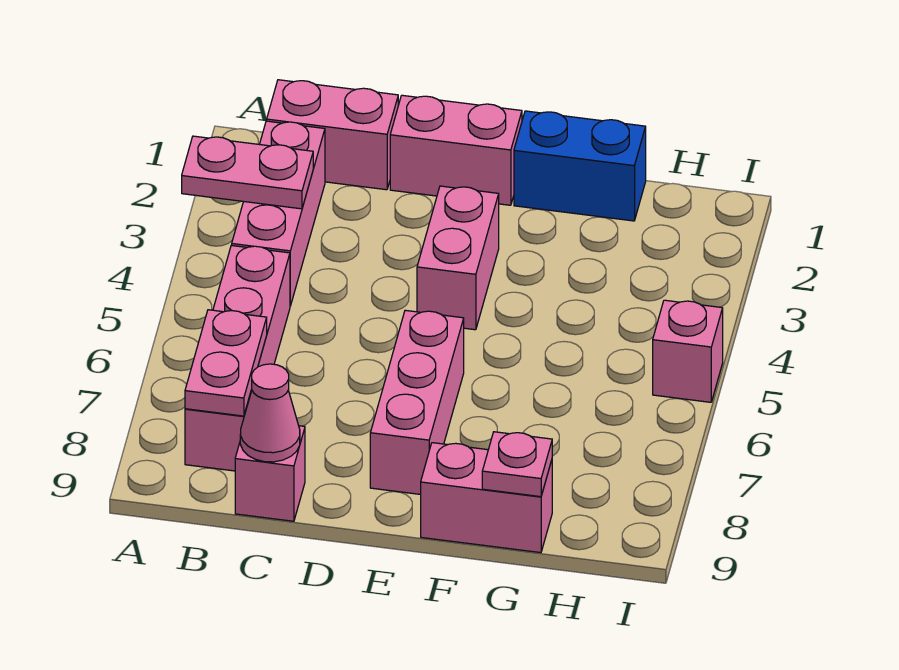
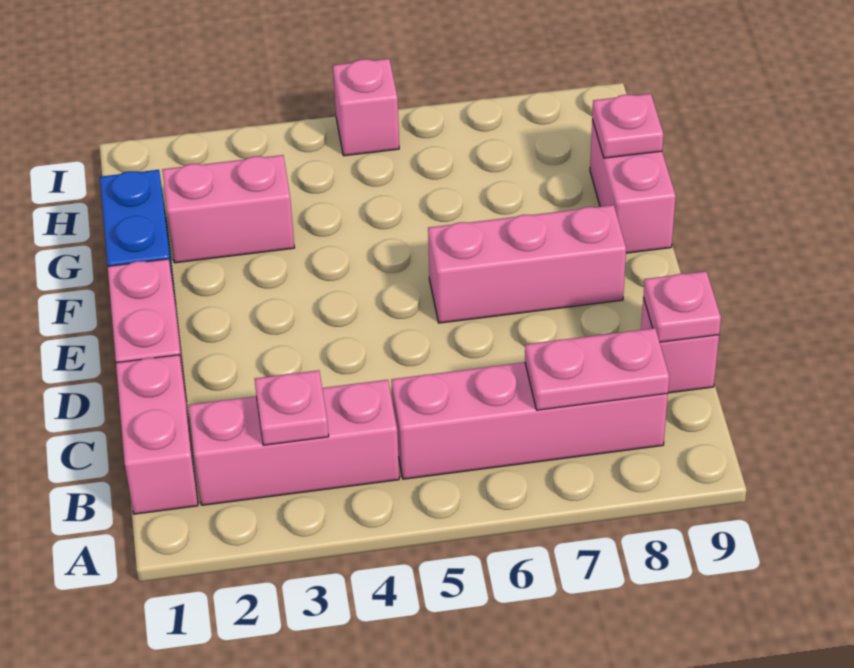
pink plate A3:B3 level 2 -> pink plate B3 level 2
pink cone C9 level 2 -> pink plate C9 level 2
pink brick E3:E4 level 1 -> pink brick G2:G3 level 1

